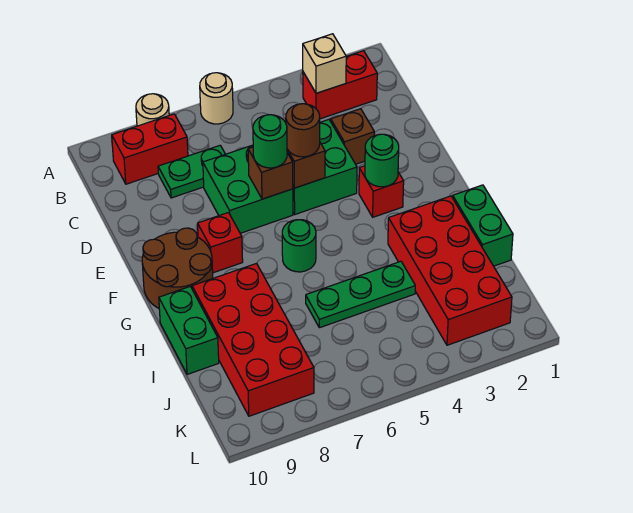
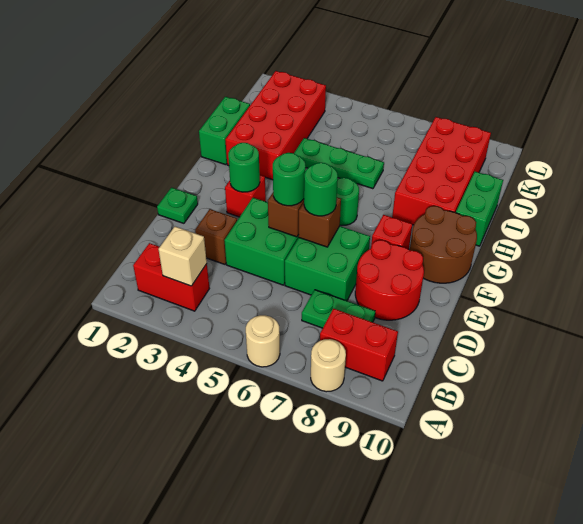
none -> red round brick D8:E9 level 1
none -> green plate E1 level 1
brown round brick E5 level 3 -> green round brick E5 level 3

